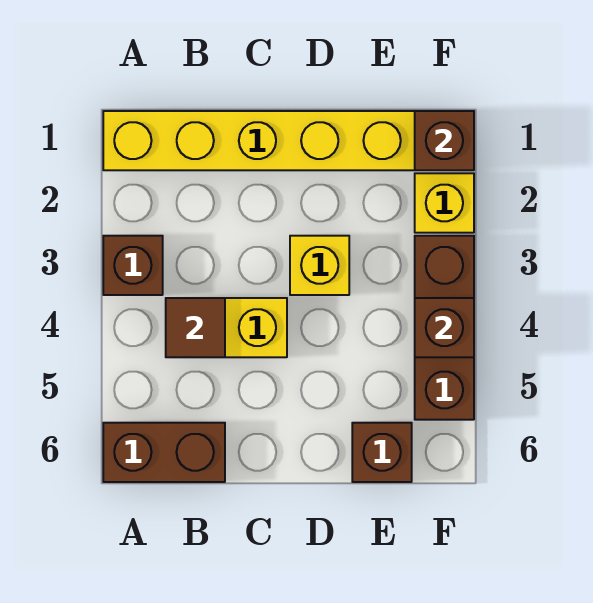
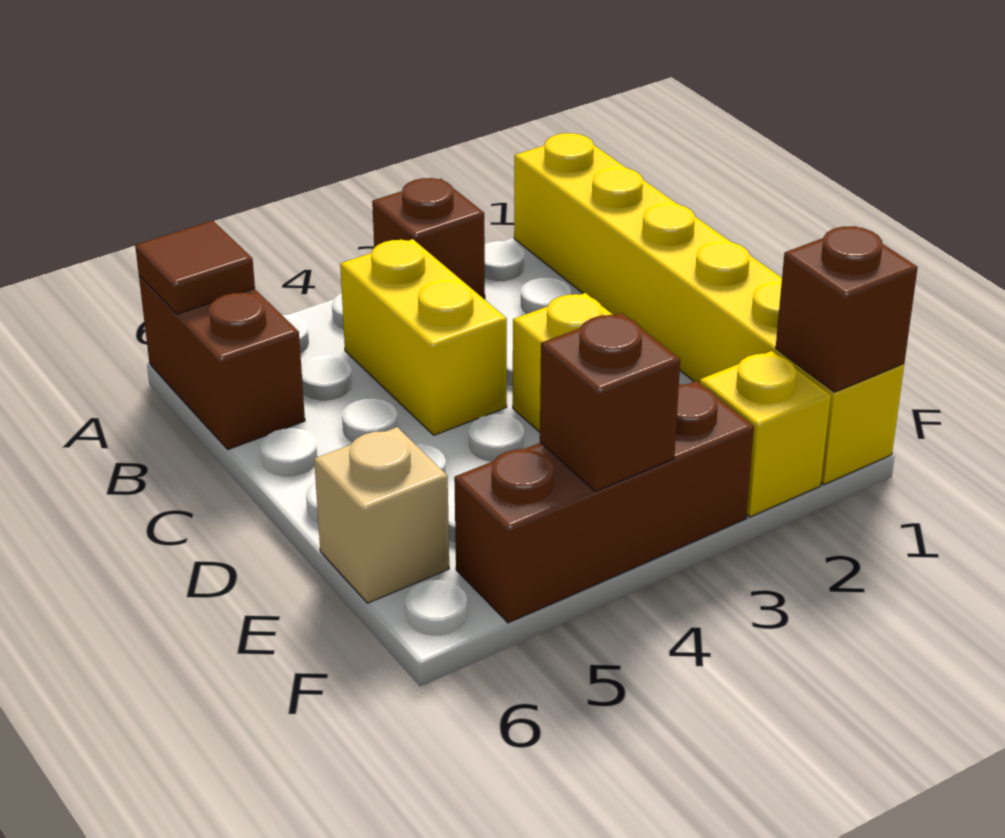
brown tile B4 level 2 -> brown tile A6 level 2
brown brick E6 level 1 -> tan brick E6 level 1

